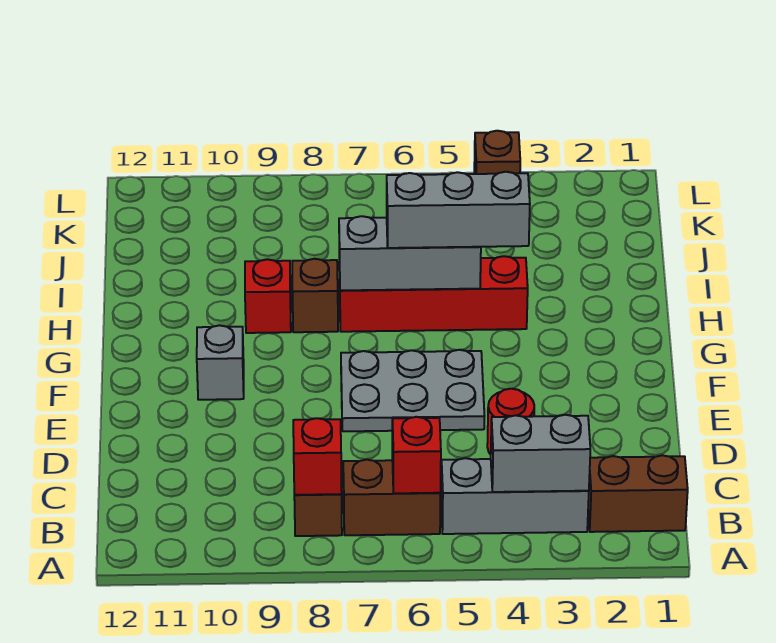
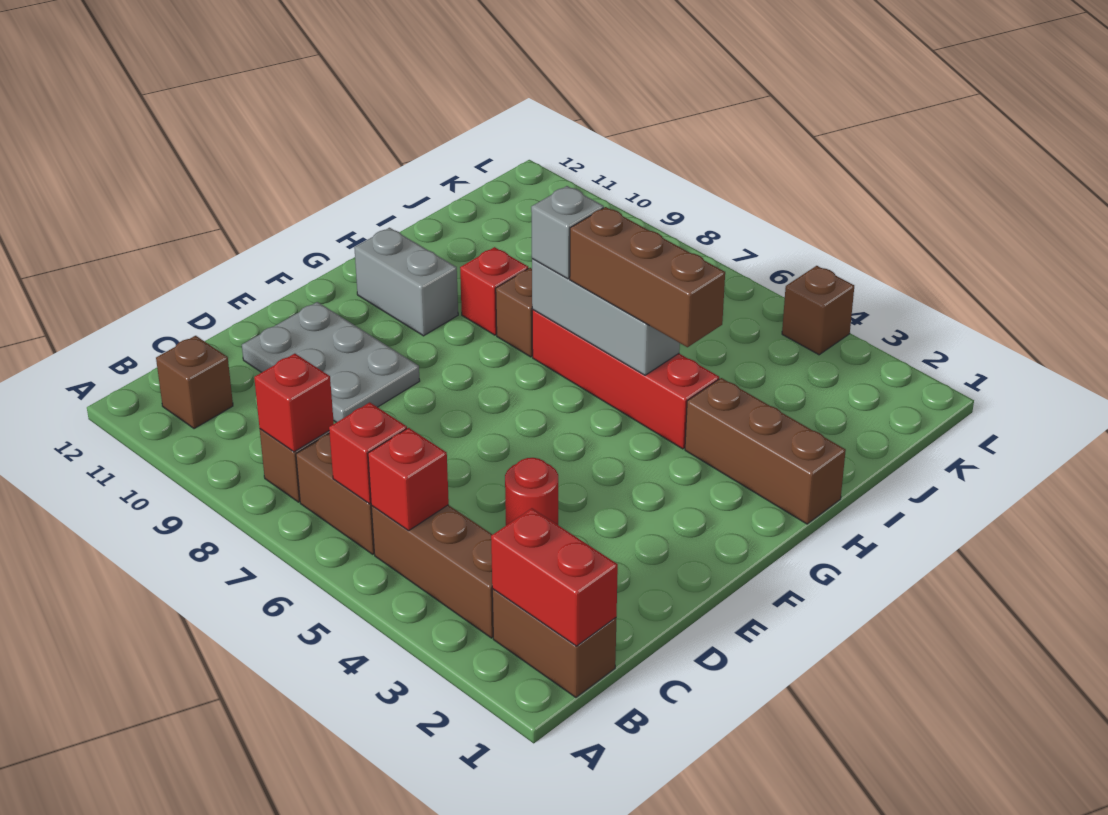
none -> red brick B1:B2 level 2
grey brick B3:B5 level 1 -> brown brick B3:B5 level 1
grey brick B3:B4 level 2 -> grey brick G10:G11 level 1
none -> red brick B5 level 2
none -> brown brick B11 level 1
grey plate E5:F7 level 1 -> grey plate D9:E11 level 1
grey brick F10 level 1 -> grey brick H7 level 3
none -> brown brick H1:H3 level 1
grey brick H4:H6 level 3 -> brown brick H4:H6 level 3

